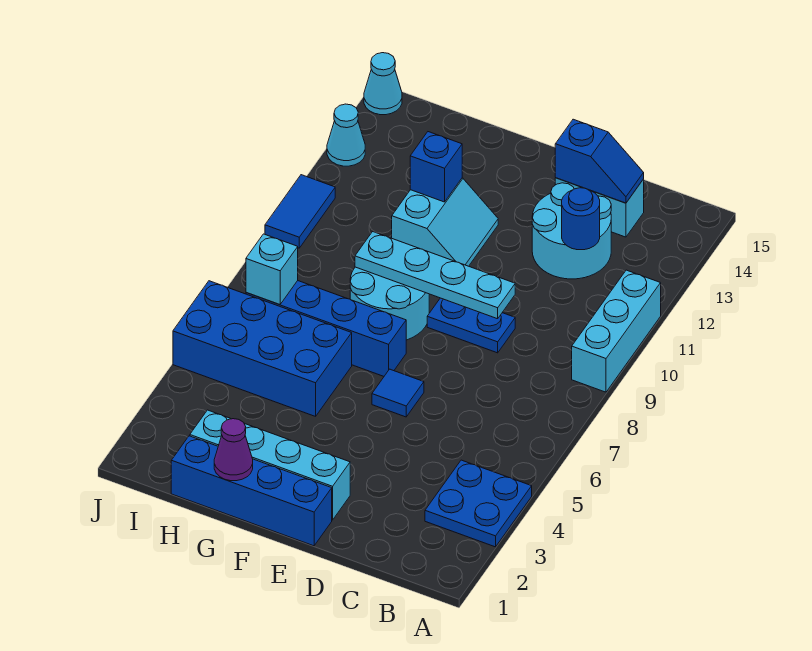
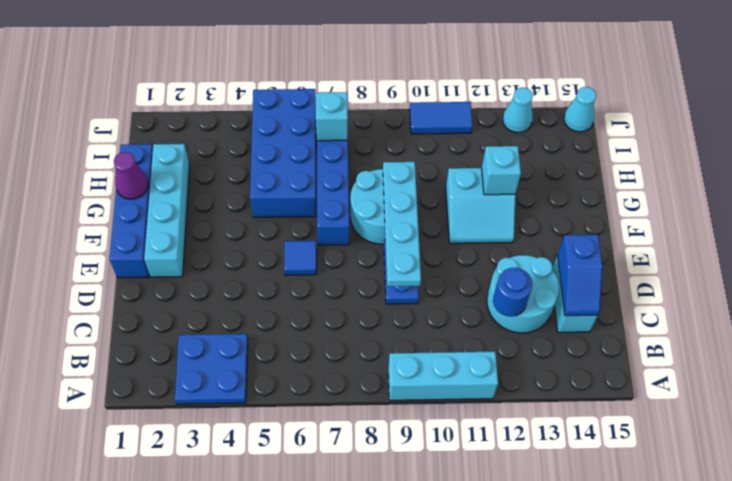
blue brick G12 level 2 -> cyan brick G12 level 2

